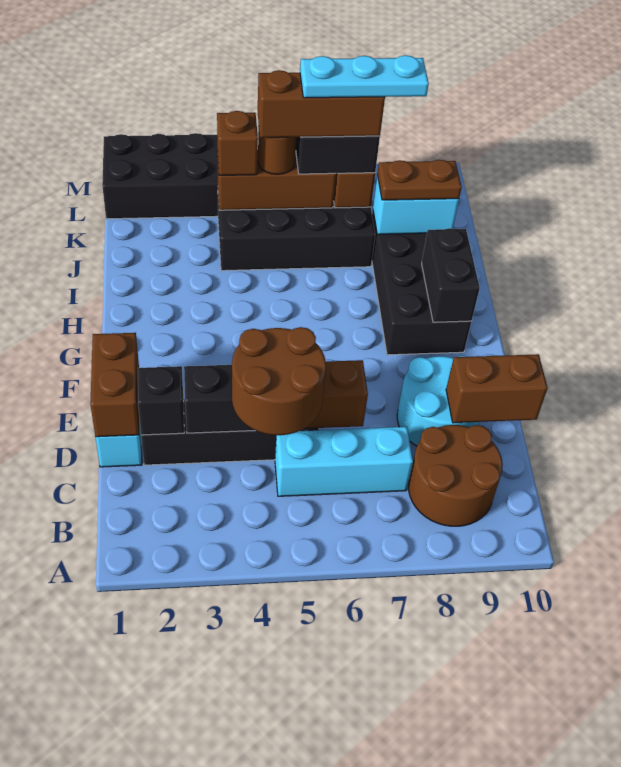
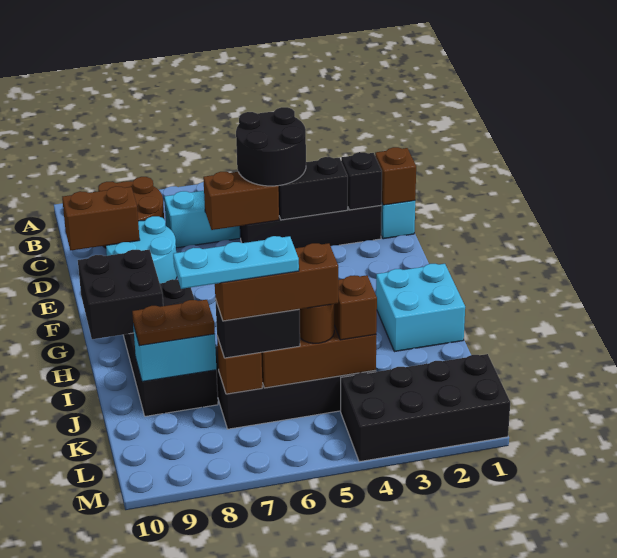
brown round brick C4:D5 level 3 -> black round brick C4:D5 level 3
brown brick D1:E1 level 2 -> brown brick D1 level 2
black brick G9:H9 level 2 -> black brick G9:H10 level 2
none -> cyan brick H1:I2 level 1

